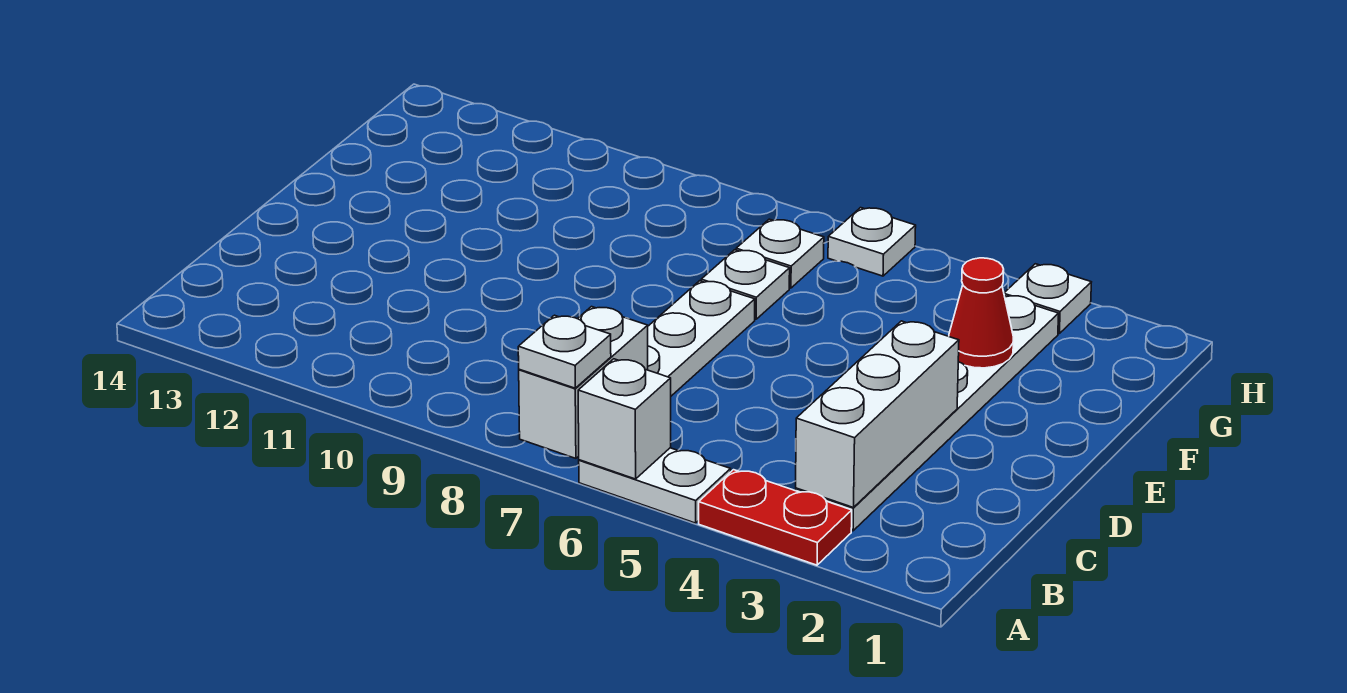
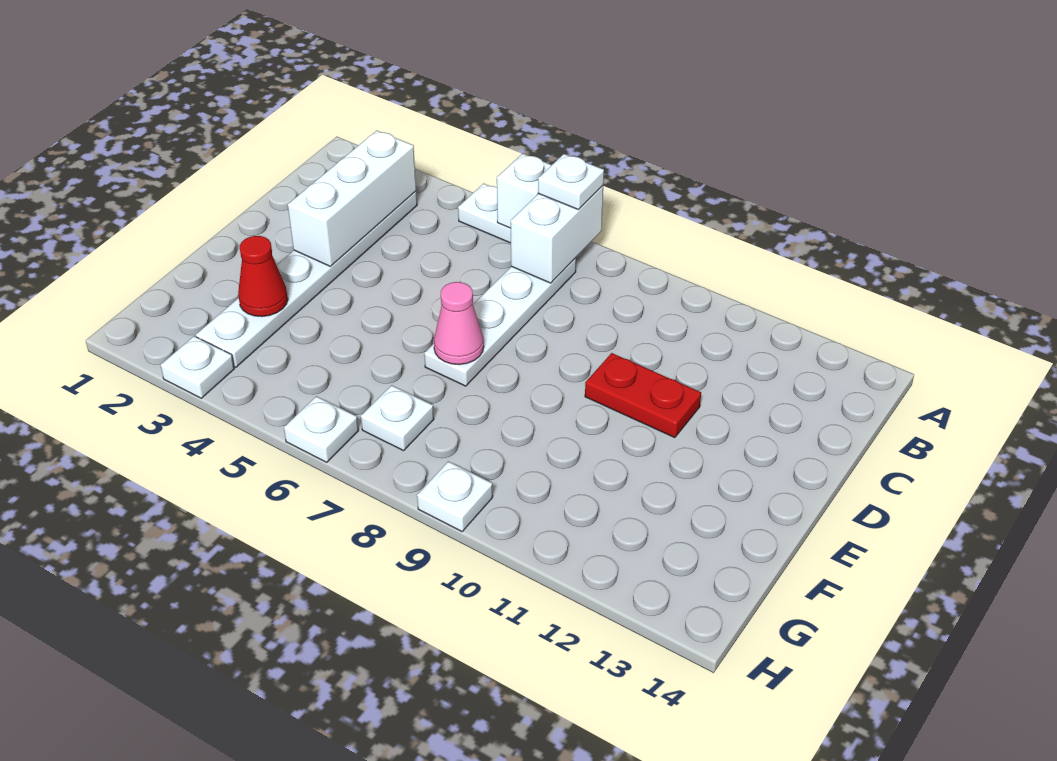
red plate A3:A4 level 1 -> red plate D10:D11 level 1
none -> pink cone E7 level 2
white plate F7 level 1 -> white plate H9 level 1

